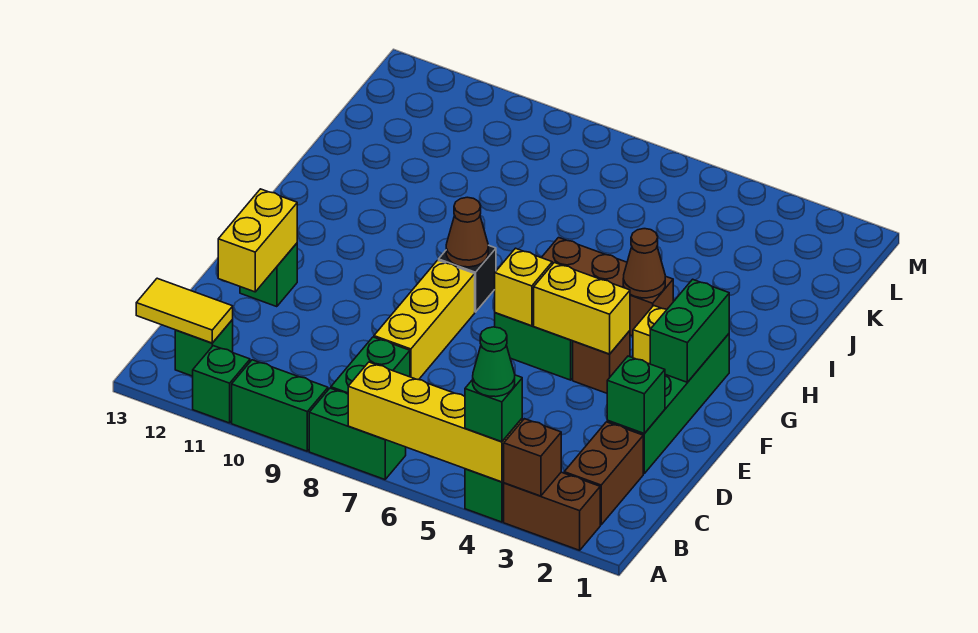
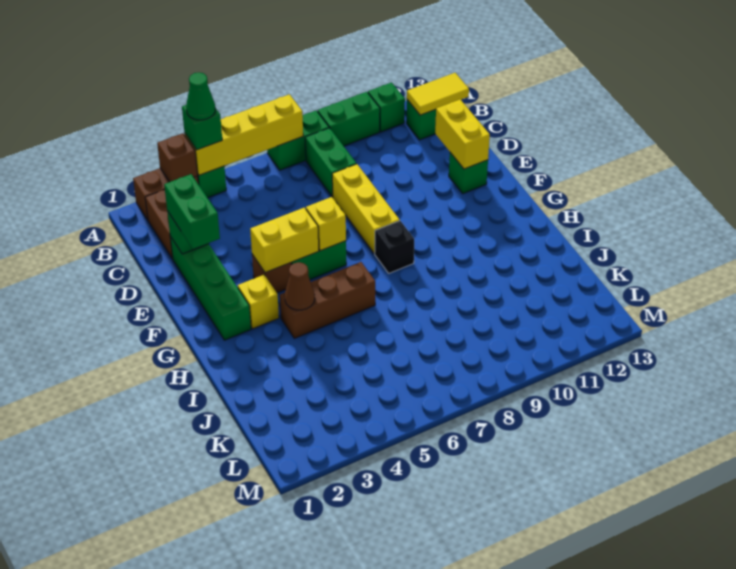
green brick F2:G2 level 2 -> green brick D2:E2 level 3
brown cone G8 level 2 -> none

